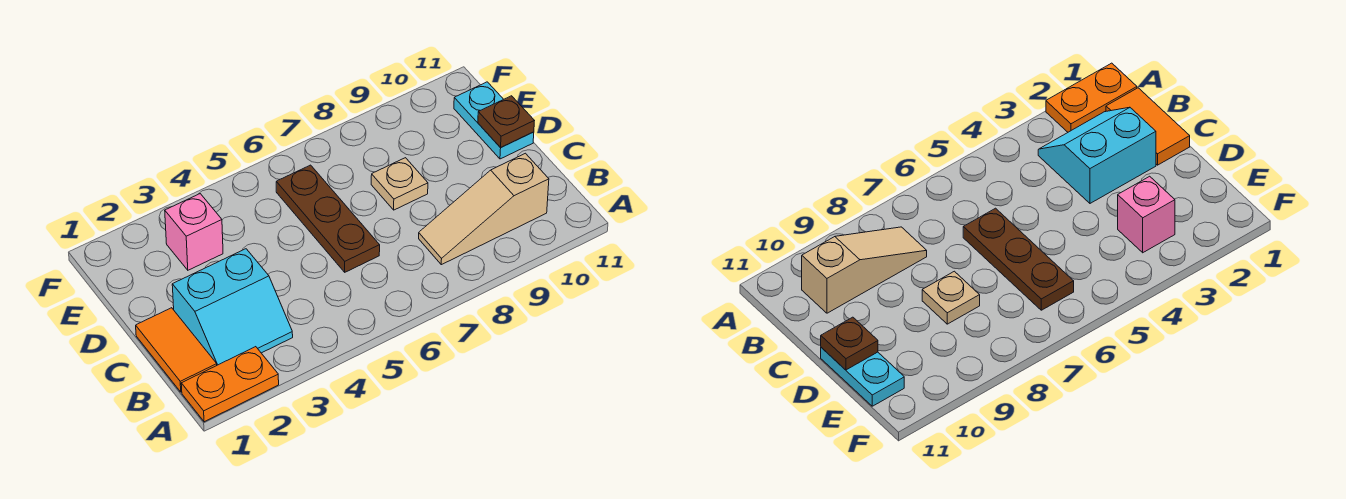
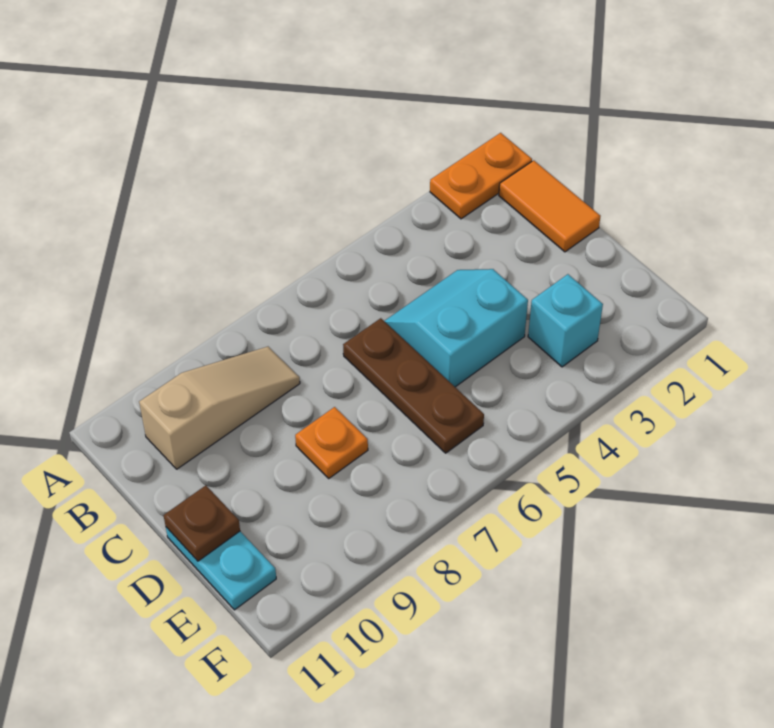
cyan slope B2:C3 level 1 top C -> cyan slope C4:D5 level 1 top D
tan plate D8 level 1 -> orange plate D8 level 1
pink brick E3 level 1 -> cyan brick E3 level 1

